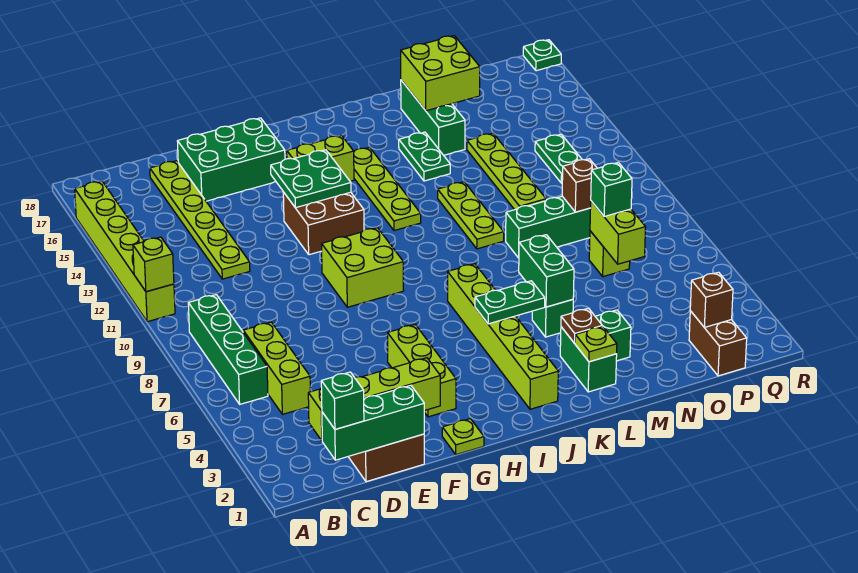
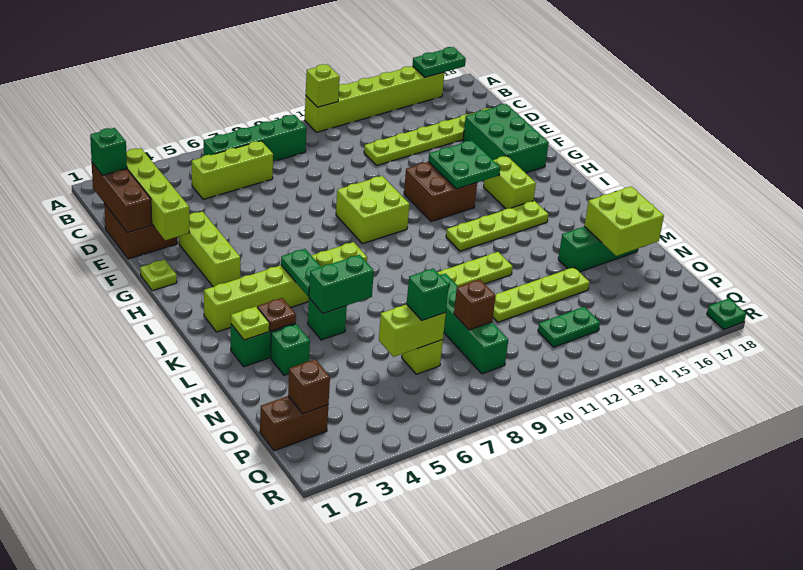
green brick C1:E1 level 2 -> brown brick C1:E1 level 2
lime brick G3:G5 level 1 -> lime brick F3:H3 level 1
green plate L14:L15 level 1 -> green plate A16:A17 level 2

